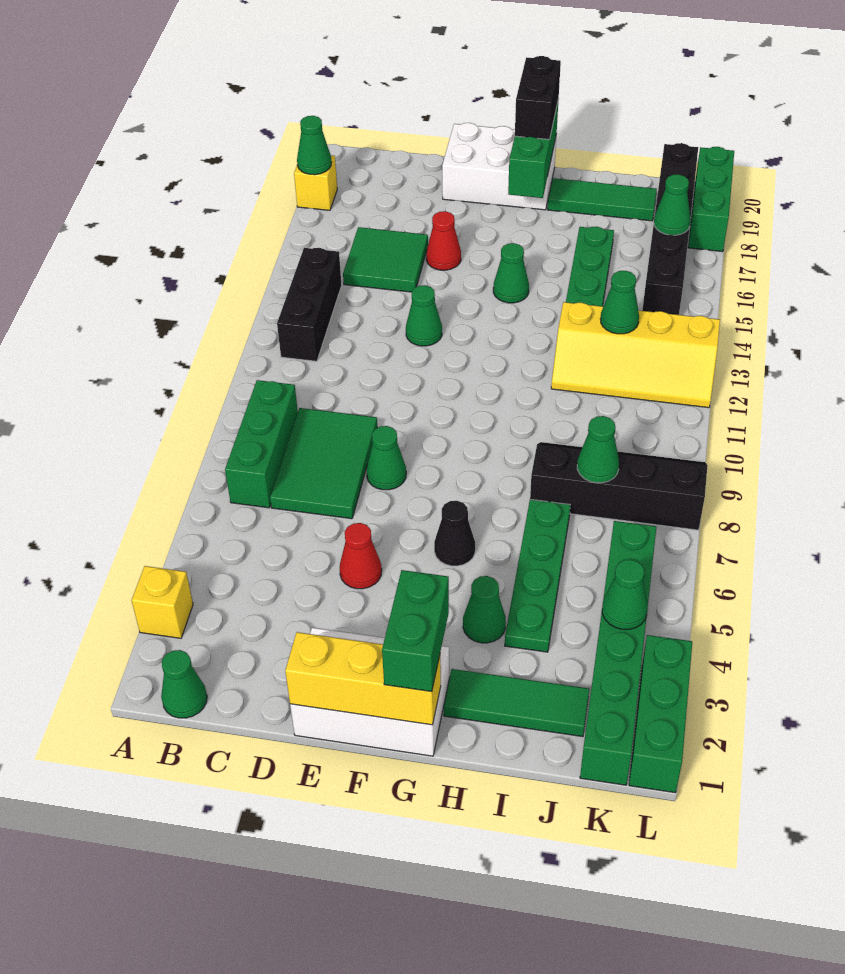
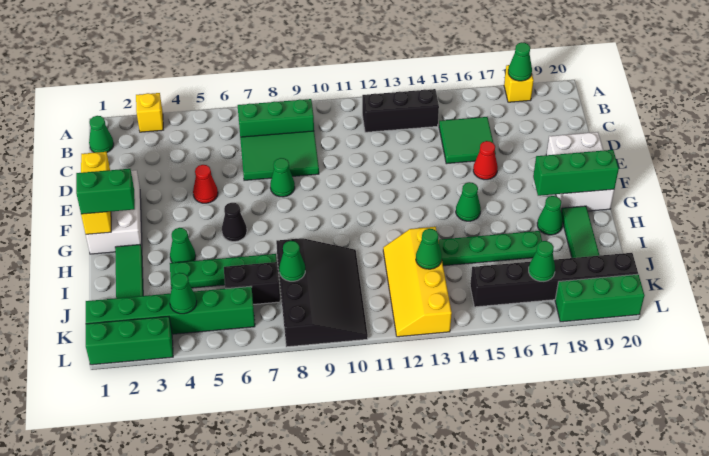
green cone E13 level 1 -> green cone H18 level 1
black brick G19:G20 level 3 -> black brick J6:J7 level 1
black slope I8:L9 level 1 top 8 -> black slope I8:L10 level 1 top 8

